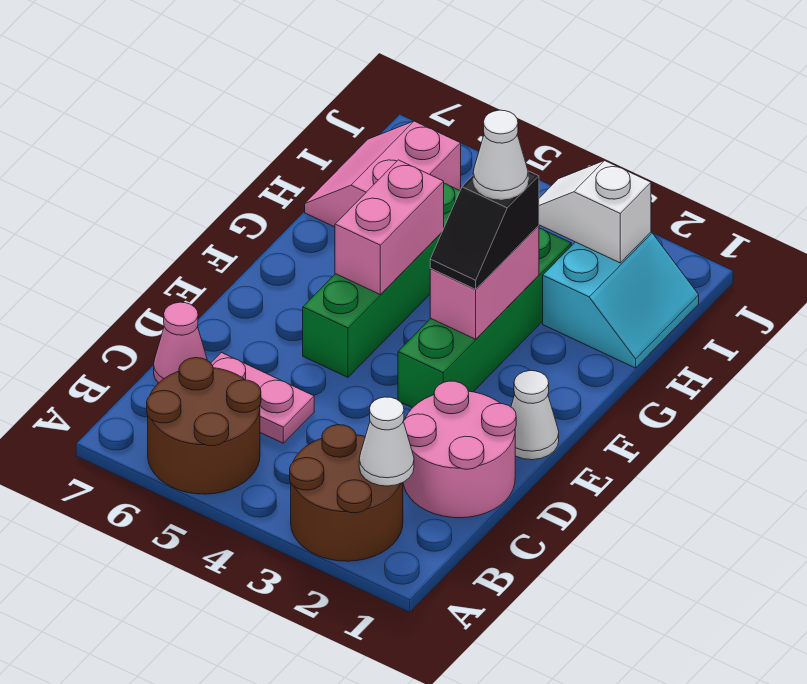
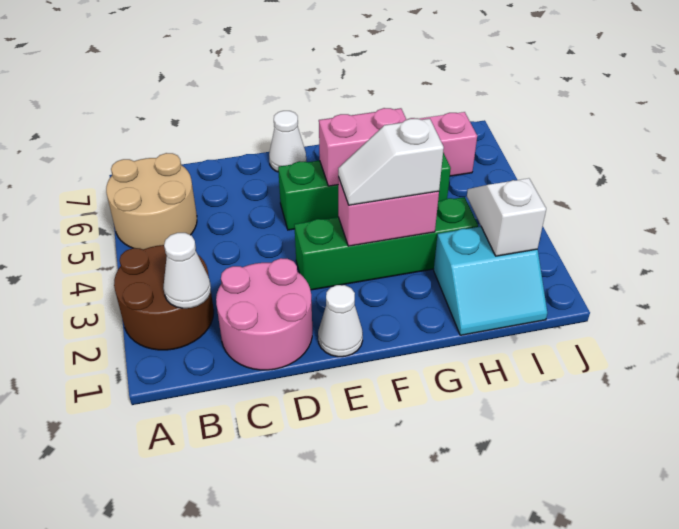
brown round brick A5:B6 level 1 -> tan round brick A5:B6 level 1
pink plate C5:C6 level 1 -> none
pink cone C7 level 1 -> none
black slope F3:G3 level 3 top G -> white slope F3:G3 level 3 top G
white cone G3 level 4 -> white cone E7 level 1

